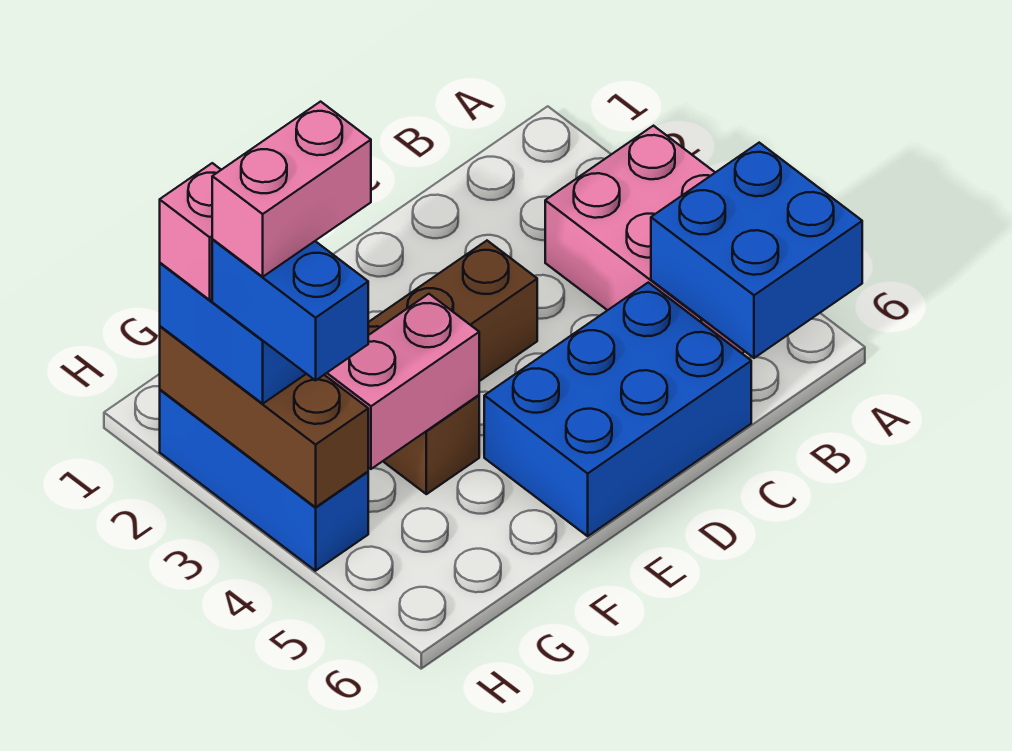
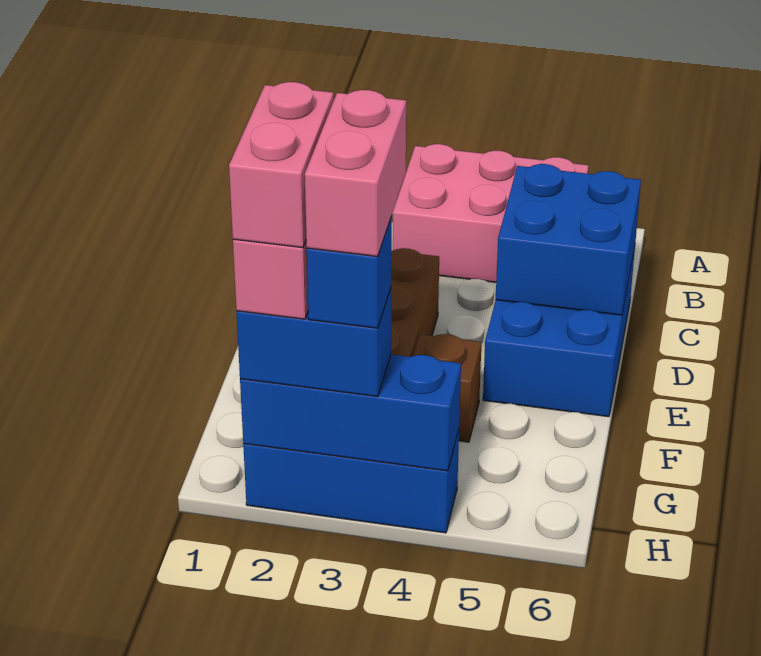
blue brick A5:B6 level 2 -> blue brick C5:D6 level 2
pink brick F4:G4 level 2 -> pink brick G2:H2 level 5
brown brick H2:H4 level 2 -> blue brick H2:H4 level 2
blue brick H3:H4 level 4 -> blue brick H3 level 4

